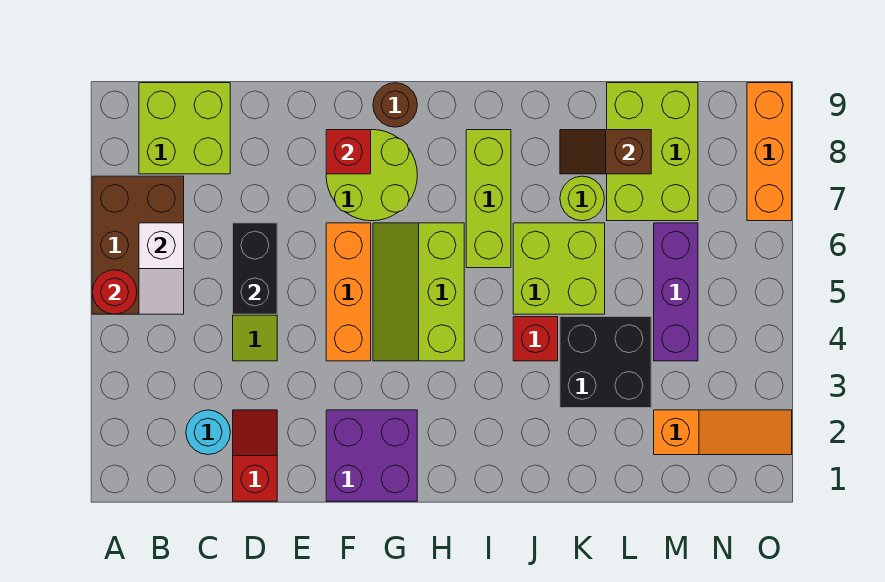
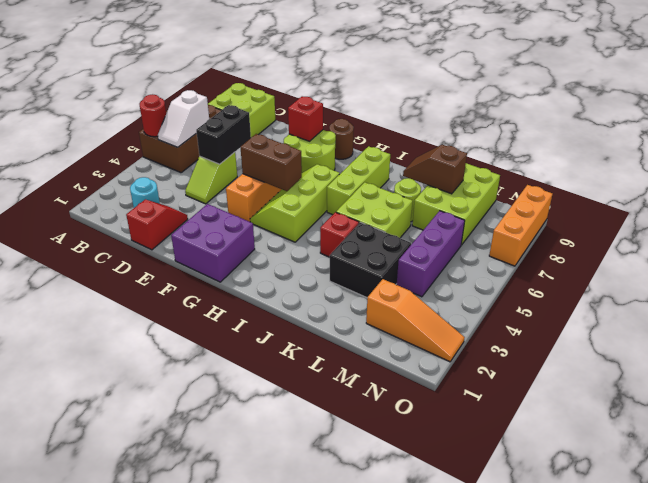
none -> brown brick F5:G5 level 2

